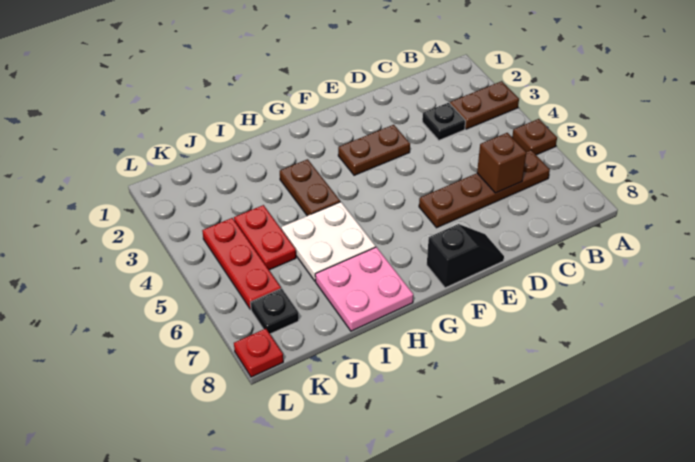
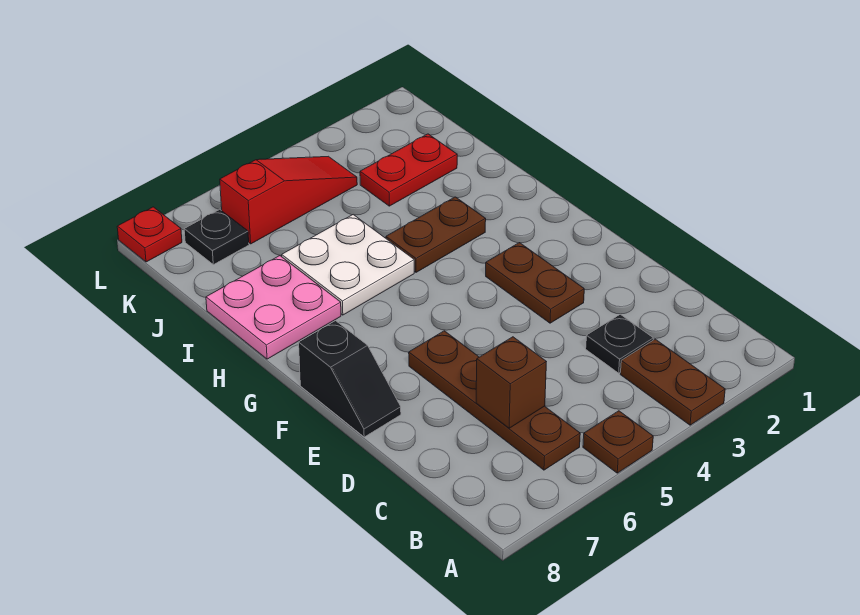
red plate J4:J5 level 1 -> red plate J2:J3 level 1
red plate K4:K6 level 1 -> red slope K4:K6 level 1 top 6

